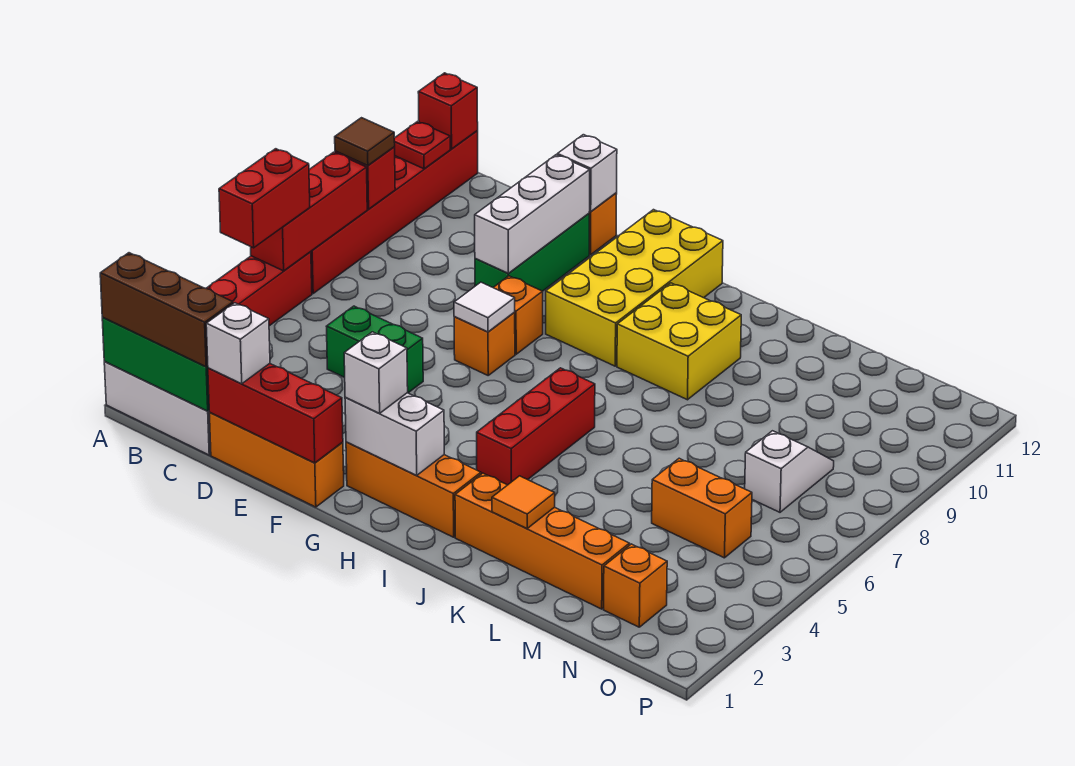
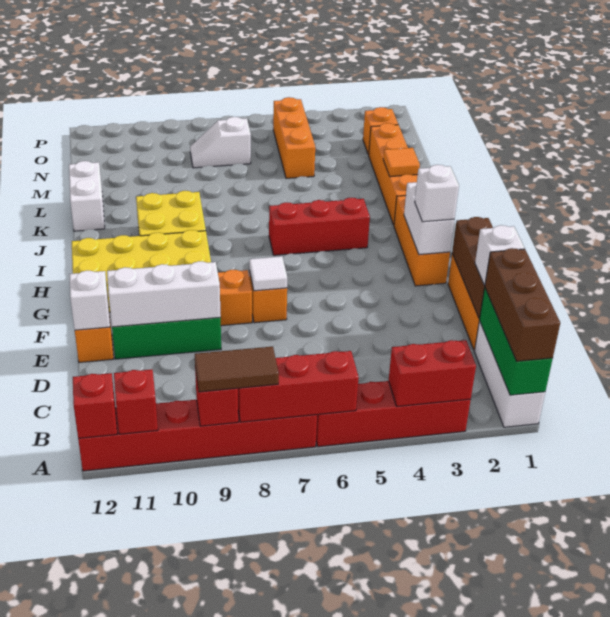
red brick A5:A6 level 3 -> red brick A3:A4 level 2
brown tile A9 level 3 -> brown tile A8:A9 level 3
red plate A11 level 2 -> red brick A11 level 2
red brick D1:F1 level 2 -> brown brick D1:F1 level 2
green brick D5:E5 level 1 -> none
none -> white brick K12:L12 level 1
orange brick M5:N5 level 1 -> orange brick M5:O5 level 1

